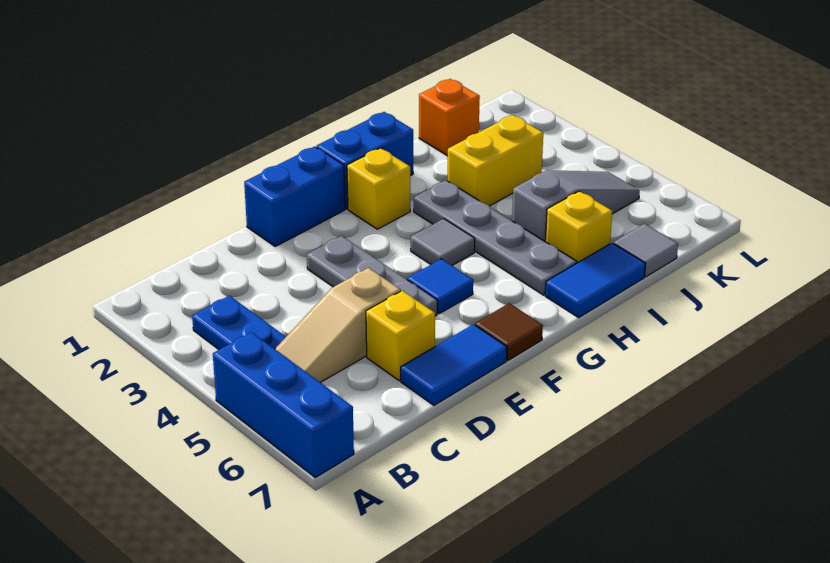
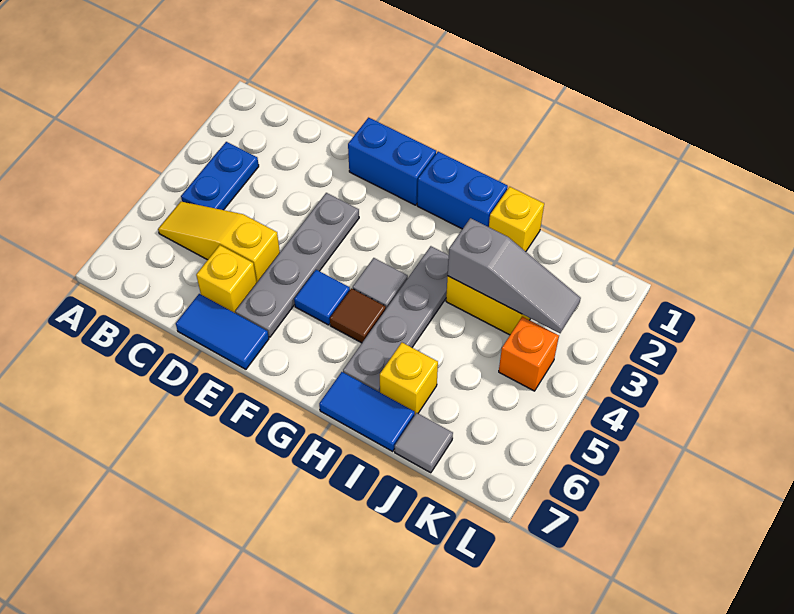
blue brick A5:A7 level 1 -> none
tan slope B5:D5 level 1 top D -> yellow slope B5:D5 level 1 top D
grey plate E3:E5 level 1 -> grey plate E3:E6 level 1
brown tile F7 level 1 -> brown tile G5 level 1
yellow brick G2 level 1 -> yellow brick I1 level 1
grey slope I5:K5 level 1 top I -> grey slope I3:K3 level 2 top I
orange brick J1 level 1 -> orange brick K4 level 1

